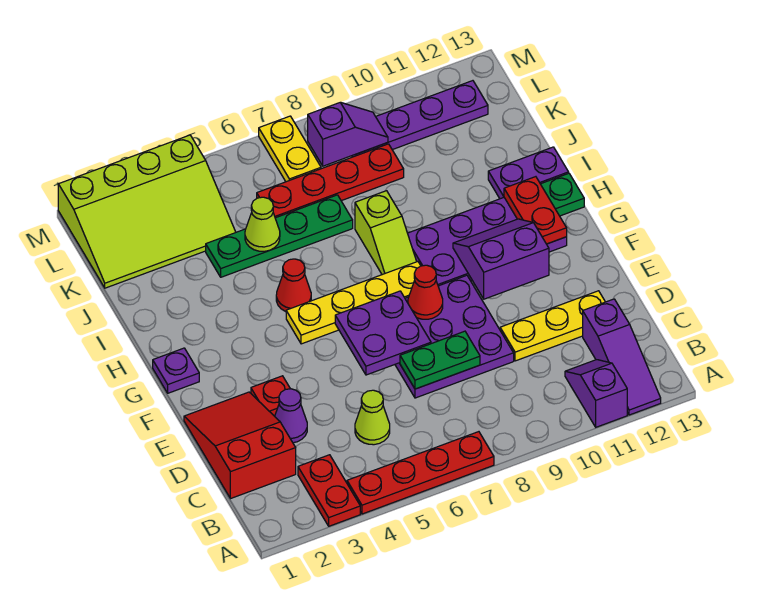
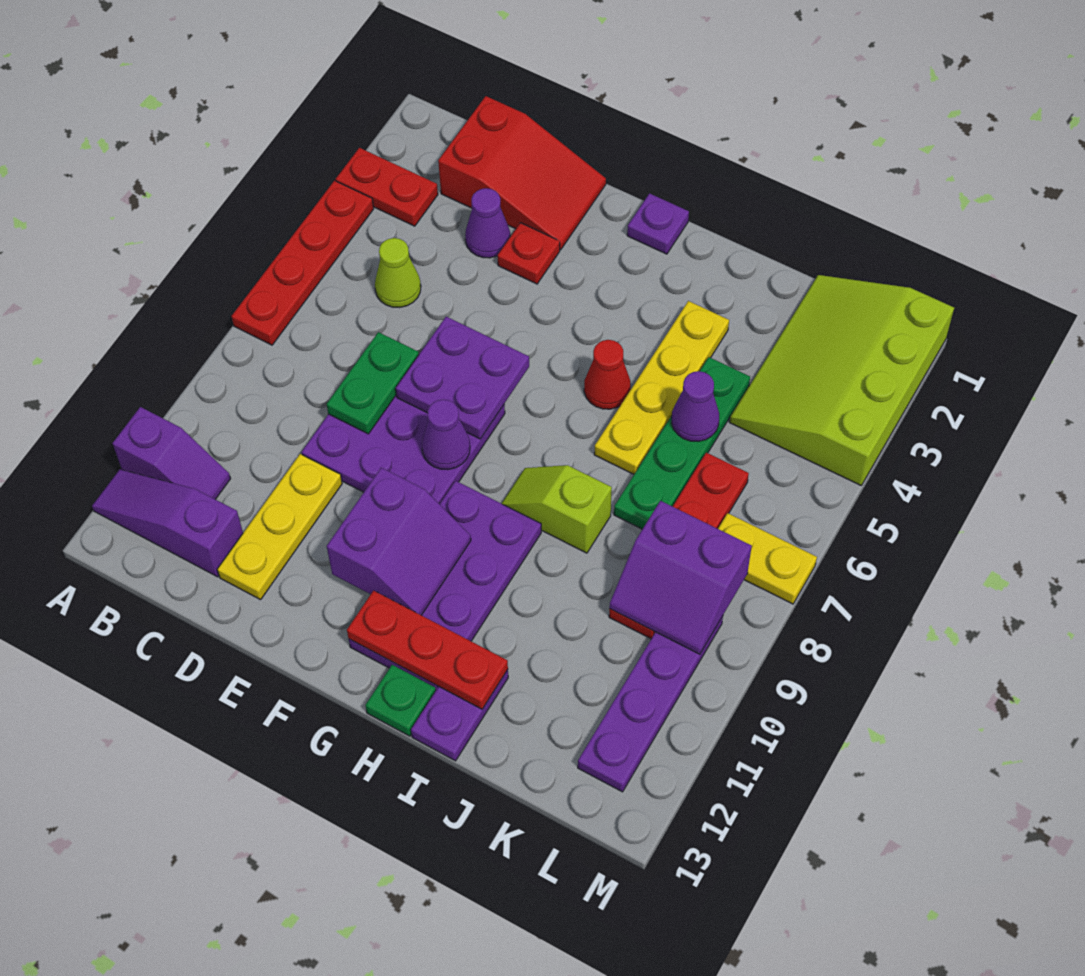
red cone F8 level 2 -> purple cone F8 level 2
yellow plate G5:G8 level 1 -> yellow plate I3:I6 level 1
red plate G12:H12 level 2 -> red plate G12:I12 level 2
lime cone J5 level 2 -> purple cone J5 level 2
purple slope L8:L9 level 2 top 8 -> purple slope K8:L9 level 2 top 8

